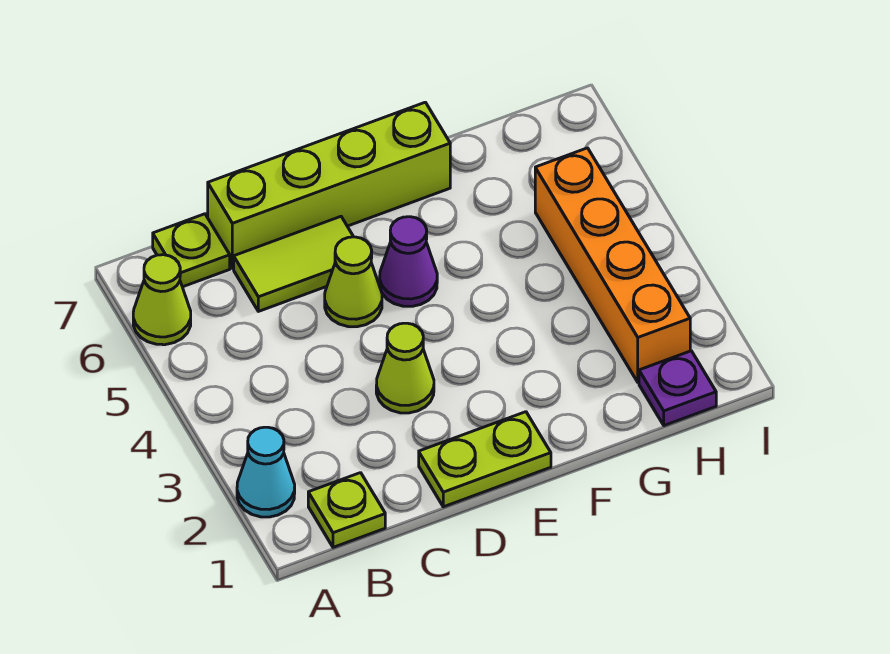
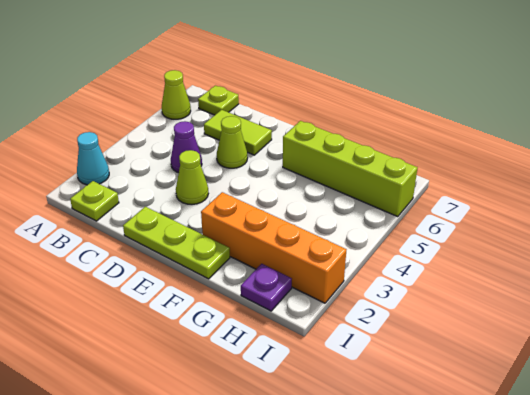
lime brick C7:F7 level 1 -> lime brick F6:I6 level 1
lime plate D1:E1 level 1 -> lime plate D1:F1 level 1
purple cone E5 level 1 -> purple cone C4 level 1
orange brick H2:H5 level 1 -> orange brick F2:I2 level 1

